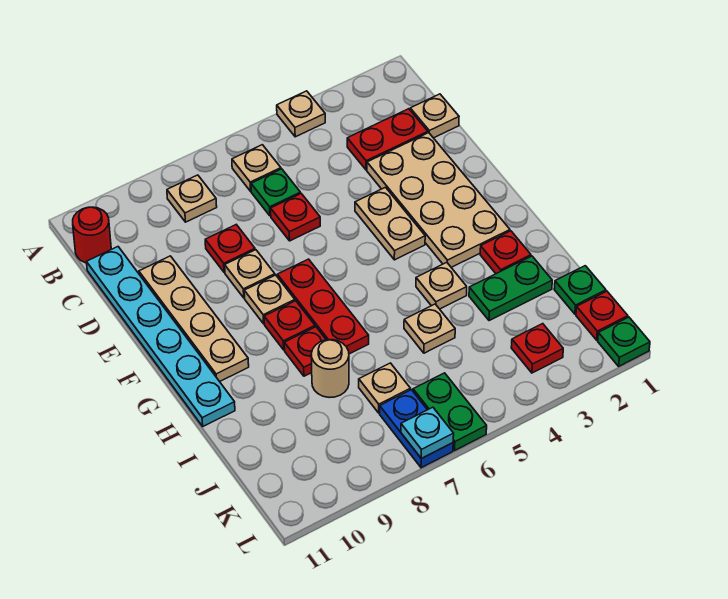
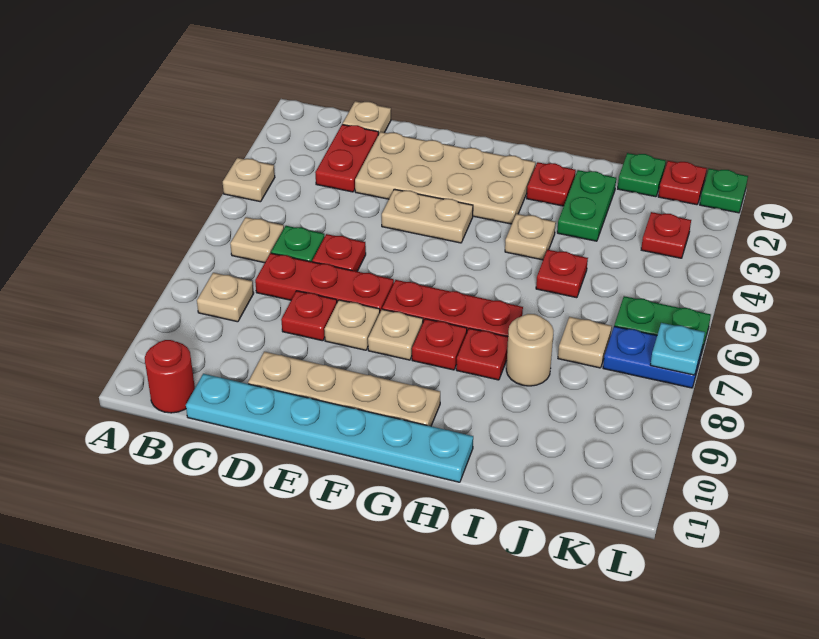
none -> red plate C7:E7 level 1
tan plate I5 level 1 -> red plate I5 level 1

